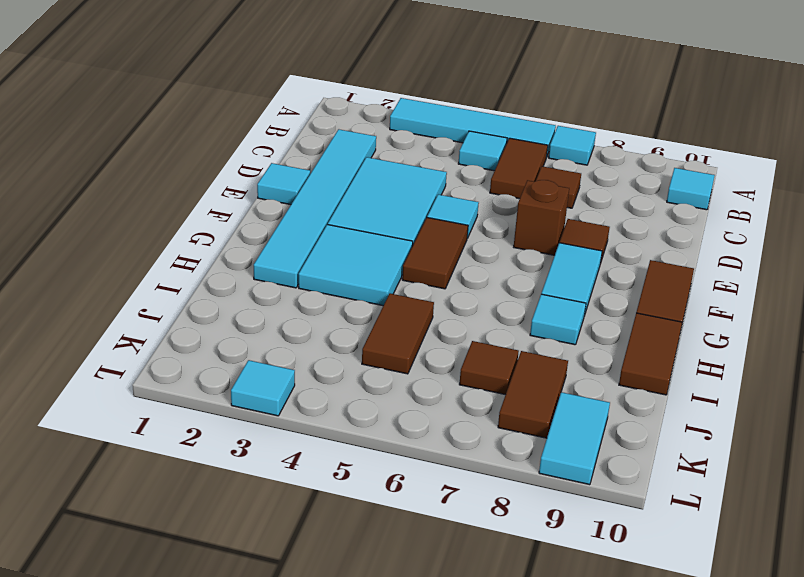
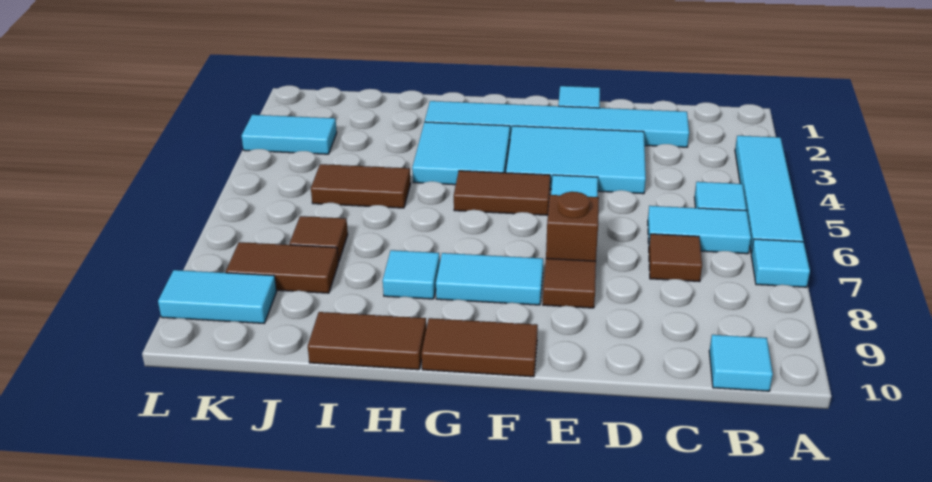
brown tile B6:C6 level 1 -> cyan tile B6:C6 level 1
cyan tile L3 level 1 -> cyan tile K3:L3 level 1

